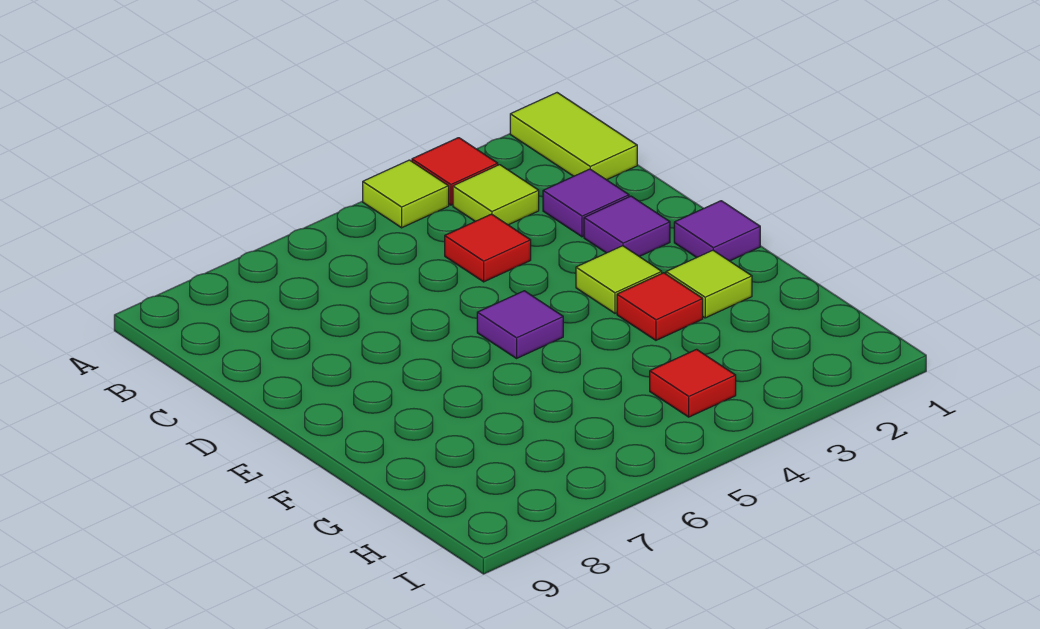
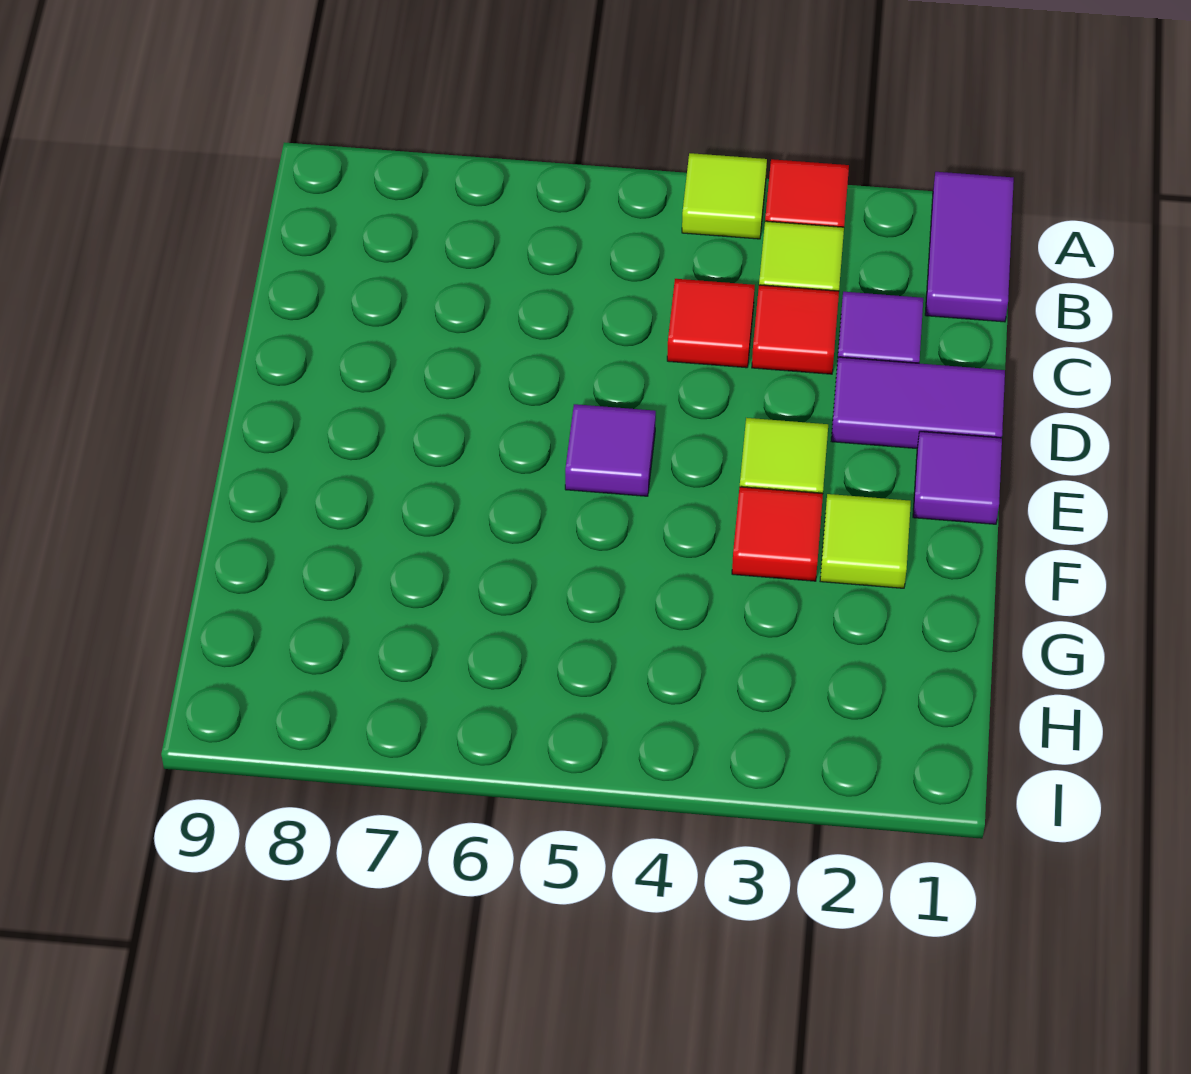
lime tile A1:B1 level 1 -> purple tile A1:B1 level 1
purple tile D2 level 1 -> purple tile D1:D2 level 1
red tile H4 level 1 -> red tile C3 level 1

